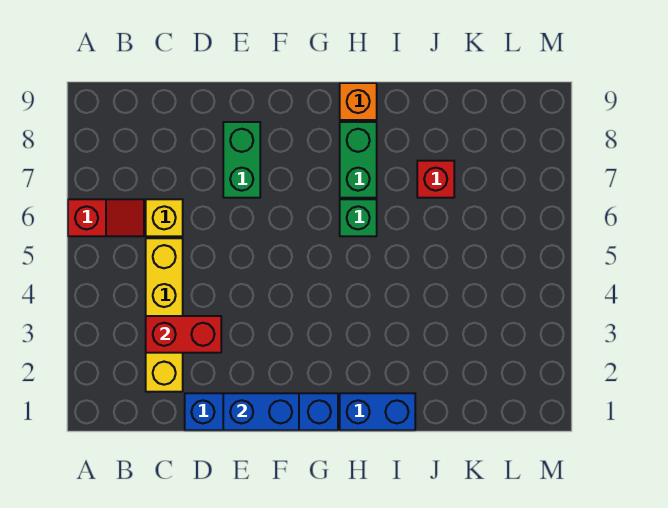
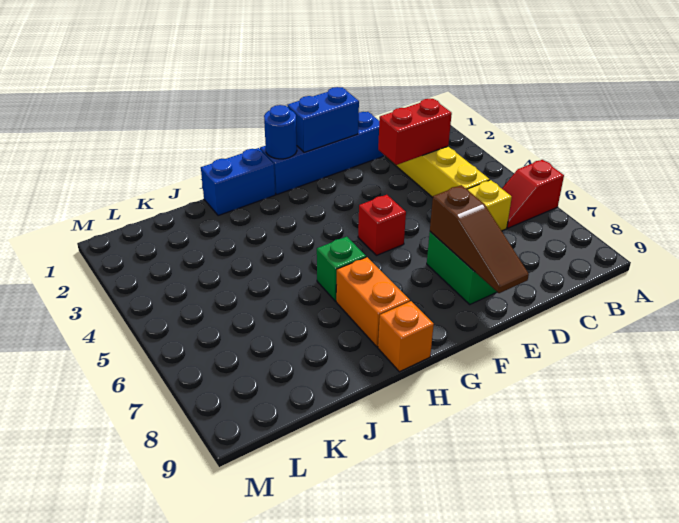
none -> brown slope E7:E9 level 2 top 7
none -> blue round brick G1 level 2
green brick H7:H8 level 1 -> orange brick H7:H8 level 1
red brick J7 level 1 -> red brick F5 level 1

